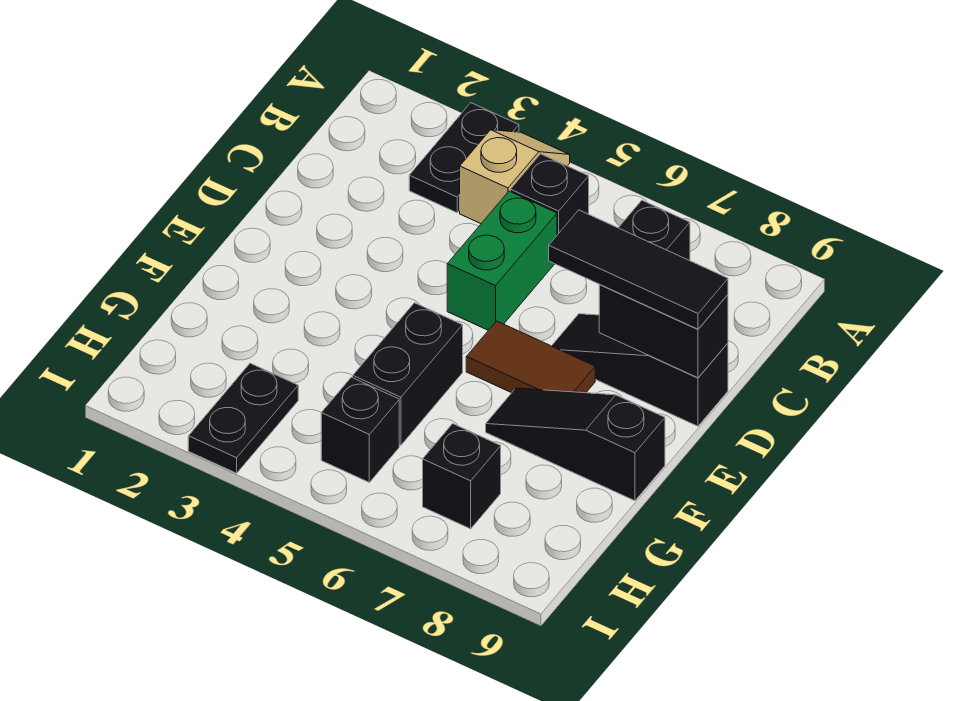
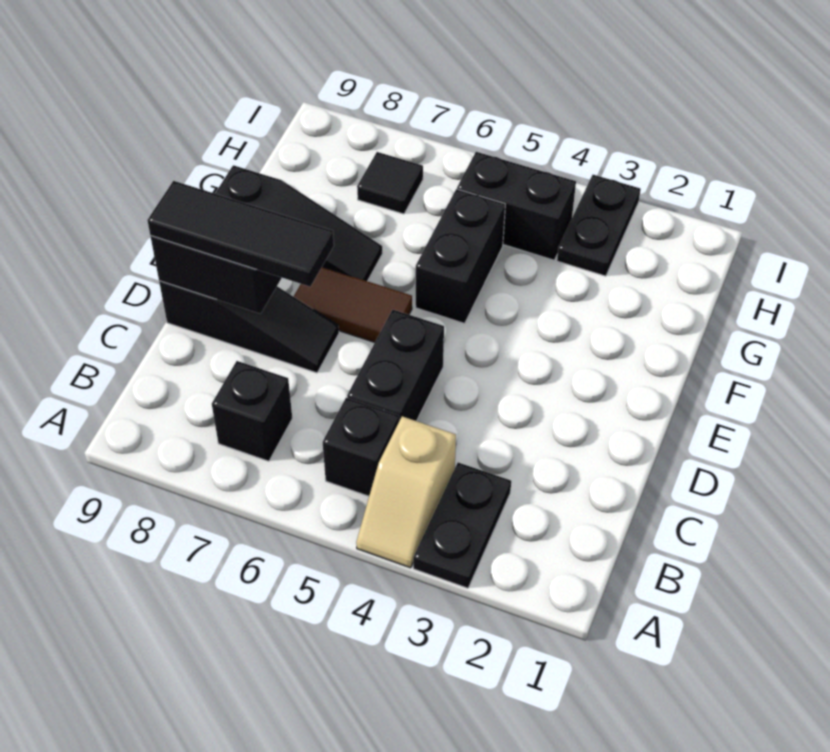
green brick C5:D5 level 1 -> black brick C5:D5 level 1
black brick H5 level 1 -> black brick H4:H5 level 1
black brick H7 level 1 -> black tile H7 level 1

